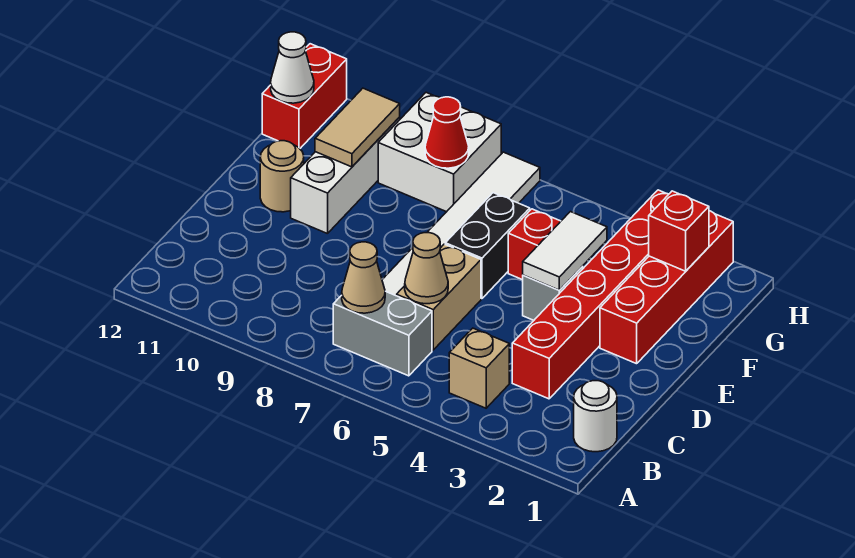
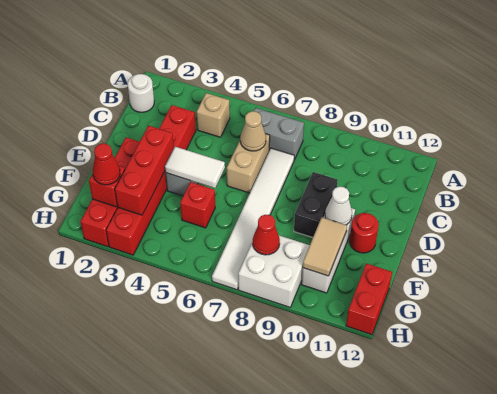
tan cone B7 level 2 -> none
none -> red brick E3:G3 level 2
white tile E4:F4 level 2 -> white tile E4:E5 level 2
black brick E6:F6 level 1 -> black brick D9:E9 level 1
tan round brick E11 level 1 -> red round brick E11 level 1
none -> red cone G2 level 3
white cone G12 level 2 -> white cone E10 level 2

